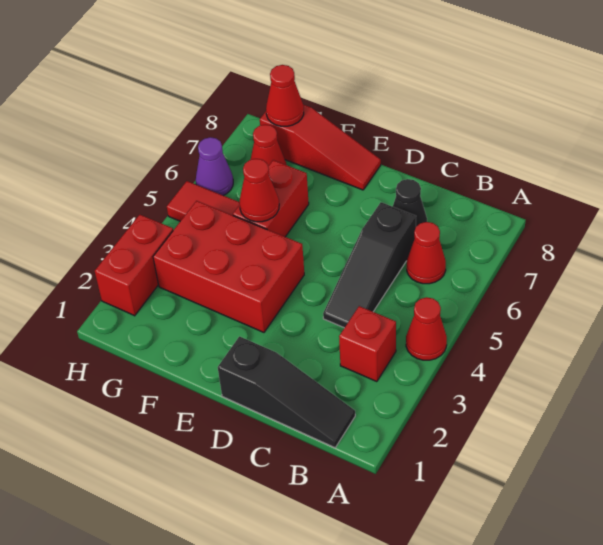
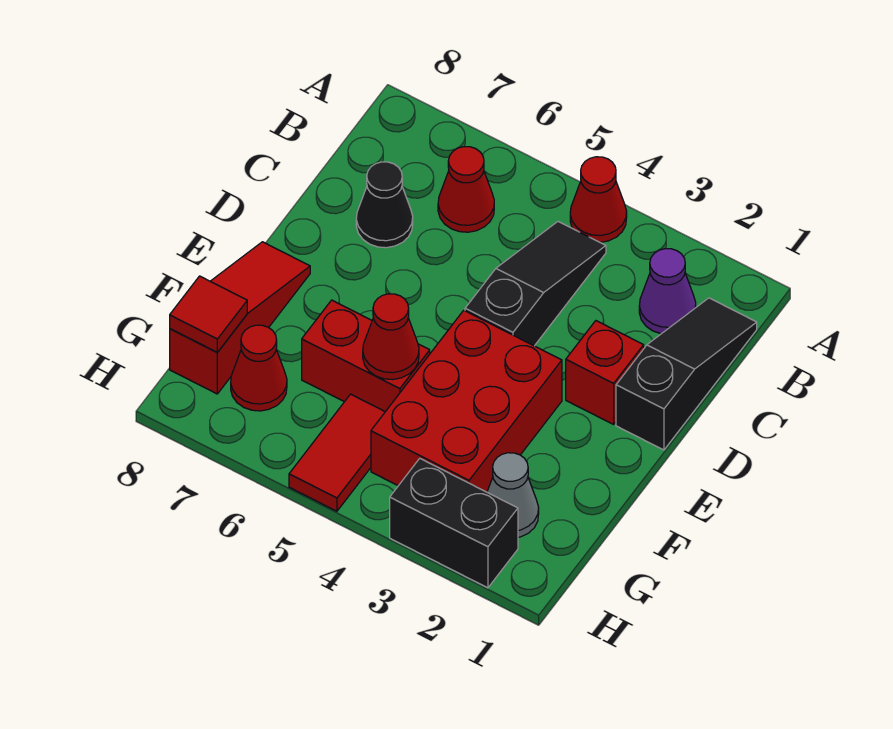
red brick B3 level 1 -> red brick D2 level 1
black slope C4:C6 level 1 top 6 -> black slope B4:D4 level 1 top D
none -> grey cone G2 level 1
red cone G8 level 2 -> red tile G8 level 2
red brick H2:H3 level 1 -> black brick H2:H3 level 1
purple cone H6 level 1 -> purple cone B2 level 1

